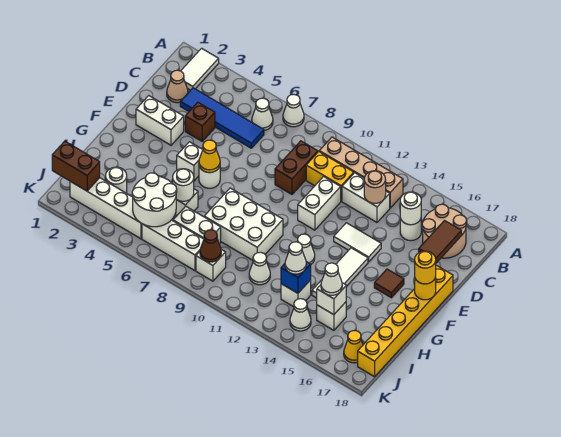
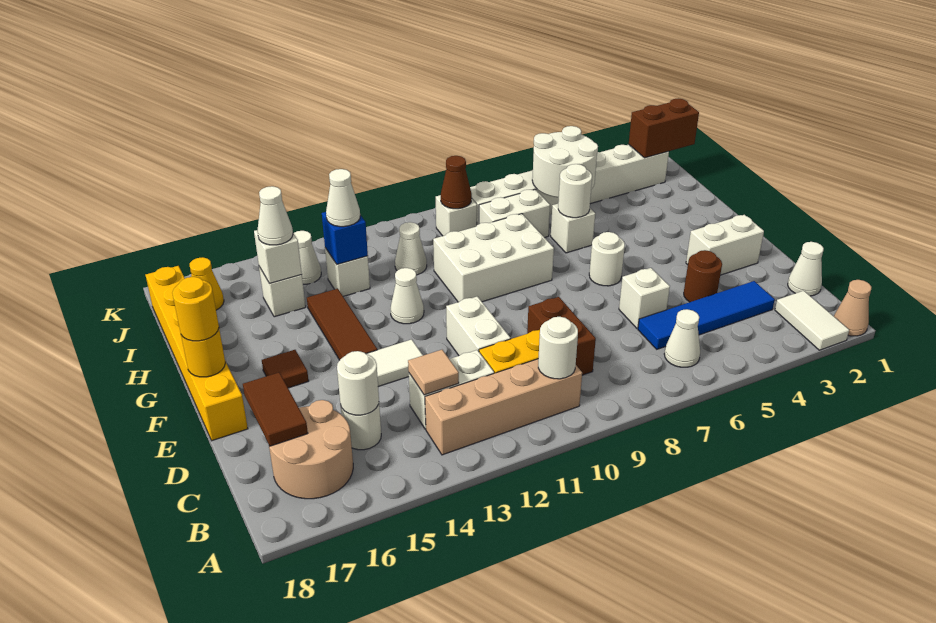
white cone A7 level 1 -> white cone C1 level 1
tan cone C2 level 1 -> tan cone A1 level 1
tan round brick C13 level 2 -> tan tile C13 level 2
brown brick D4 level 1 -> brown round brick D4 level 1
white brick F5 level 1 -> white brick D6 level 1
yellow cone F6 level 2 -> none
white tile F14:H14 level 1 -> brown tile F14:H14 level 1
white round brick I3 level 1 -> white round brick B10 level 2

